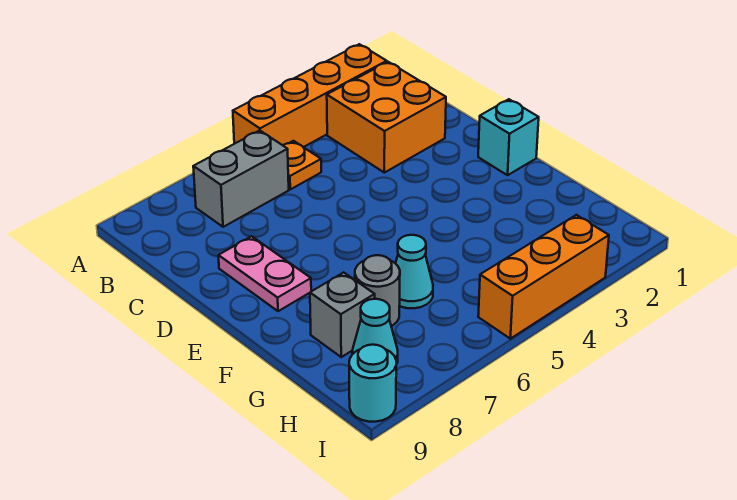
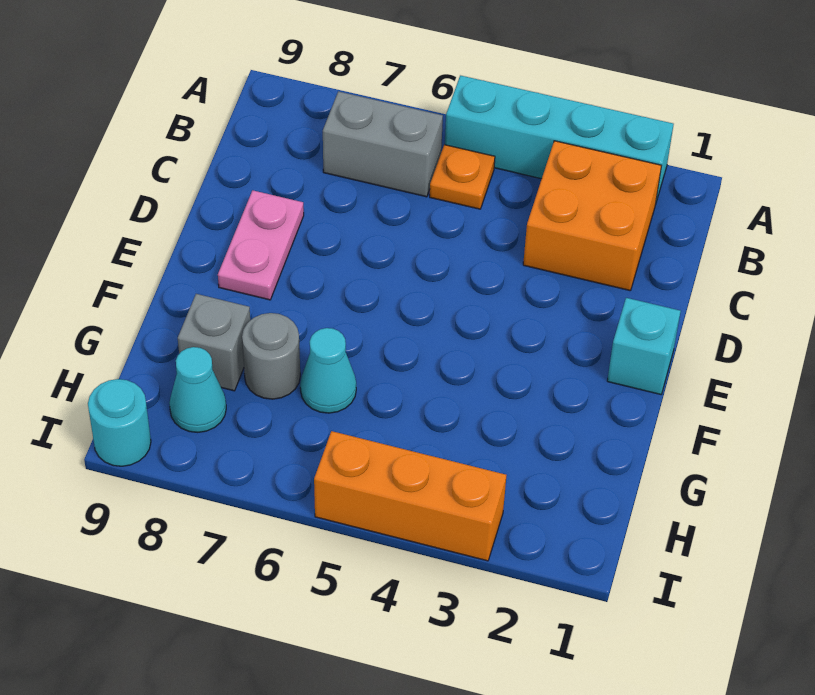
orange brick A2:A5 level 1 -> cyan brick A2:A5 level 1

